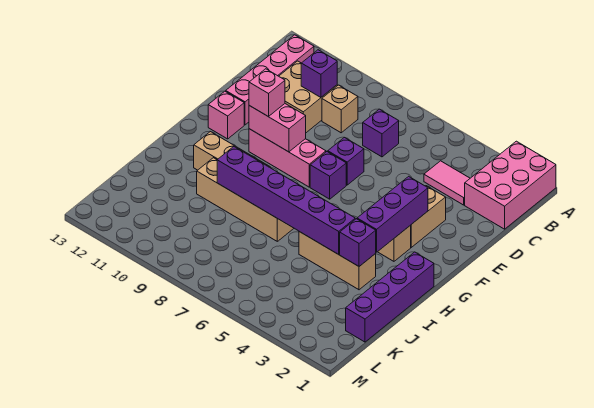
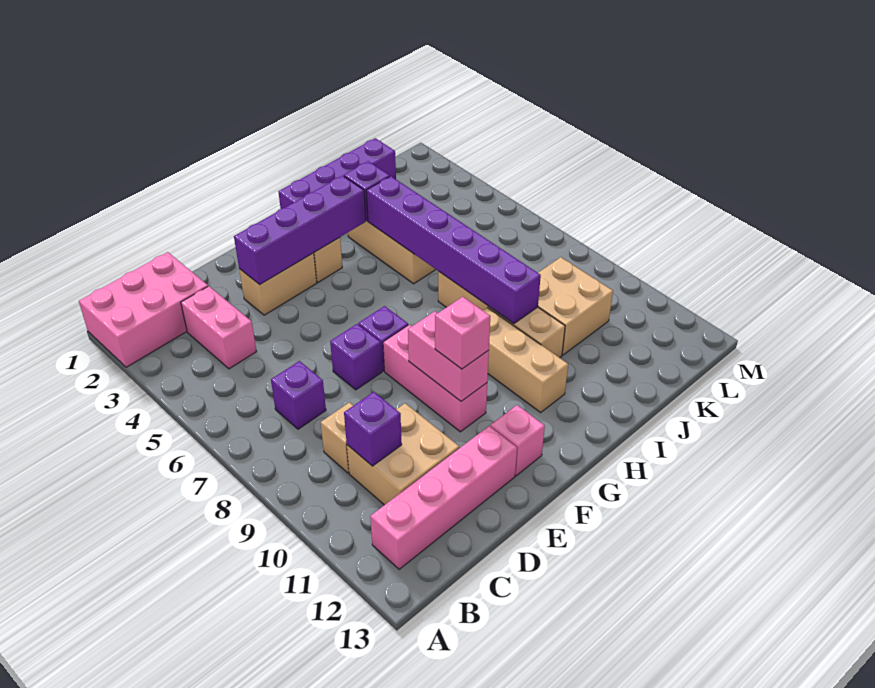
pink tile C3:C4 level 1 -> pink brick C3:C4 level 1
purple brick F3:H3 level 2 -> purple brick E3:H3 level 2
none -> tan brick J9:K10 level 1

